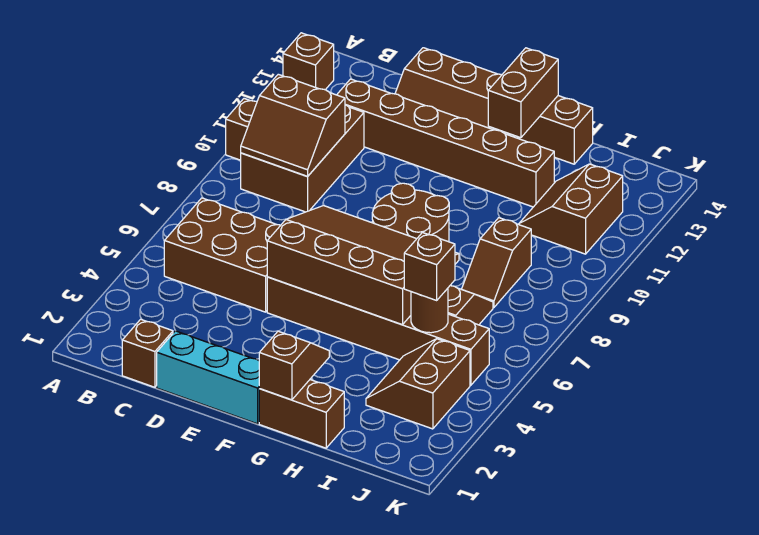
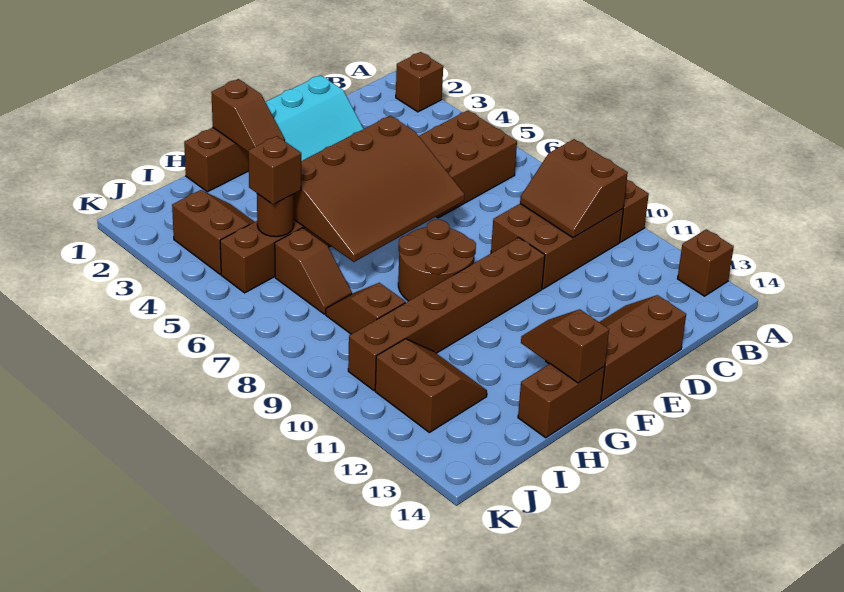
brown brick B9:C11 level 1 -> brown brick B9:D10 level 1
brown slope B9:C10 level 2 top 10 -> brown slope B9:C10 level 2 top B
brown brick C1 level 1 -> brown brick A2 level 1
brown brick C12:H12 level 1 -> brown brick E10:J10 level 1
brown brick G13:G14 level 2 -> brown slope G13:G14 level 2 top 14

